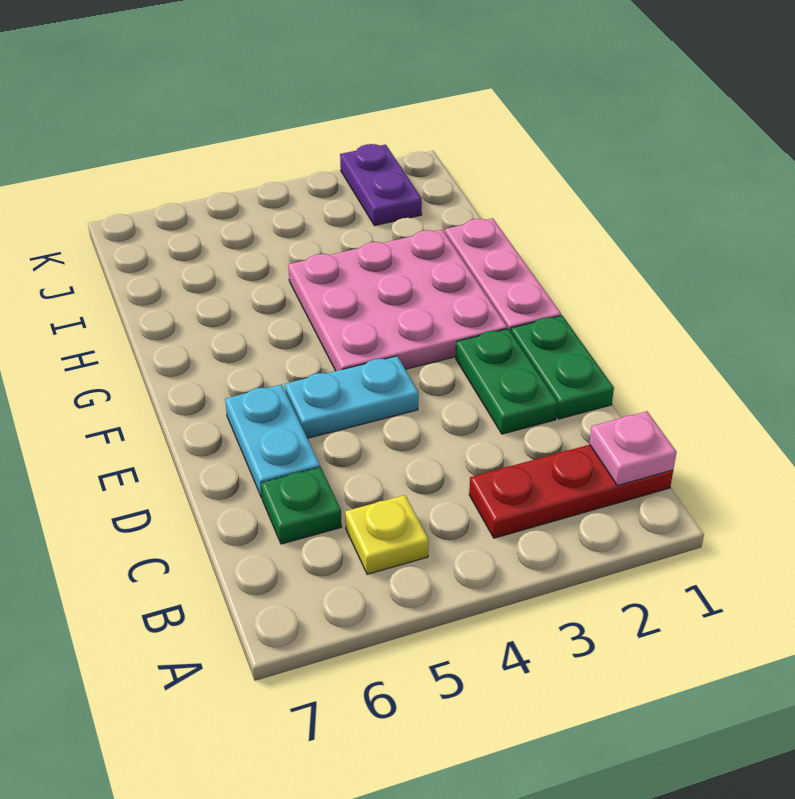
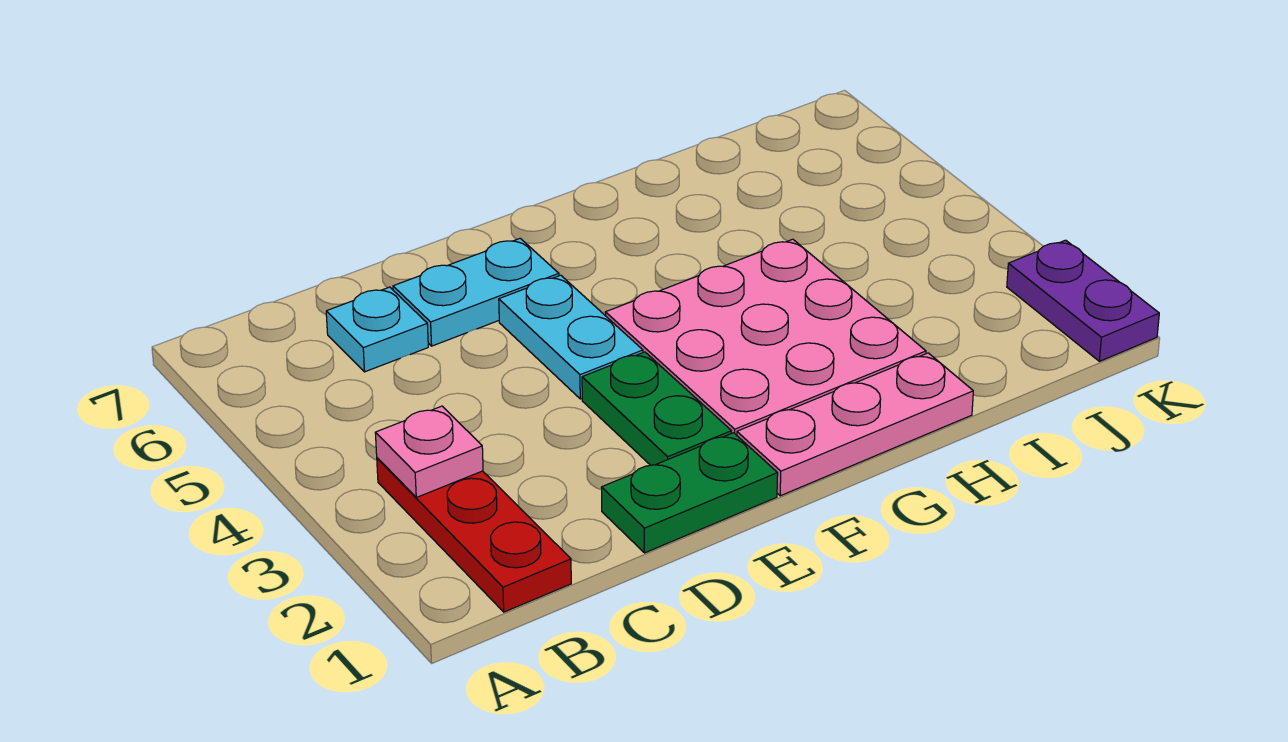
pink plate B1 level 2 -> pink plate B3 level 2
yellow plate B5 level 1 -> none
green plate C6 level 1 -> cyan plate C6 level 1
green plate D2:E2 level 1 -> green plate E2:E3 level 1
purple plate J2:K2 level 1 -> purple plate K1:K2 level 1

